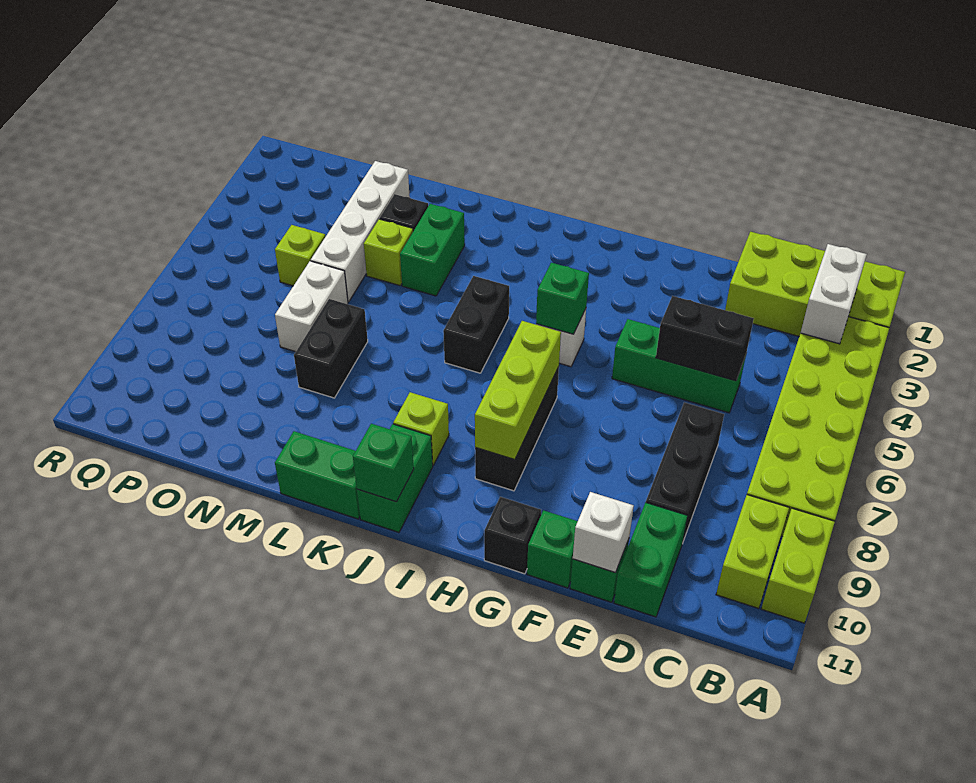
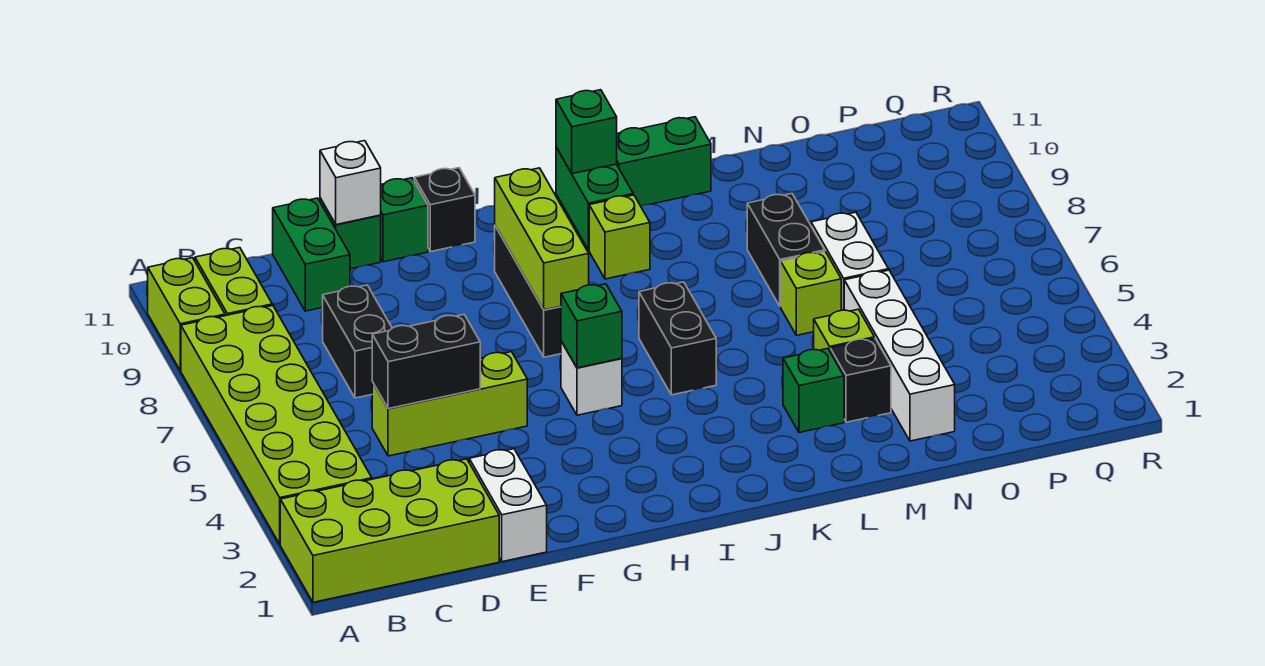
white brick B2:B3 level 2 -> white brick E1:E2 level 1
green brick D5:F5 level 1 -> lime brick D5:F5 level 1
black brick D7:D9 level 1 -> black brick D7:D8 level 1
green brick L3:L4 level 1 -> green brick L3 level 1
lime brick O5 level 1 -> lime brick M6 level 1

